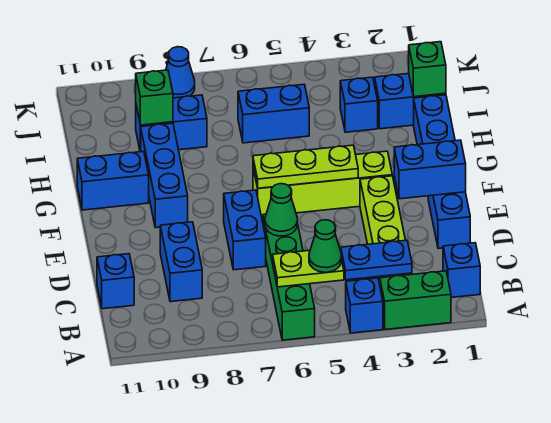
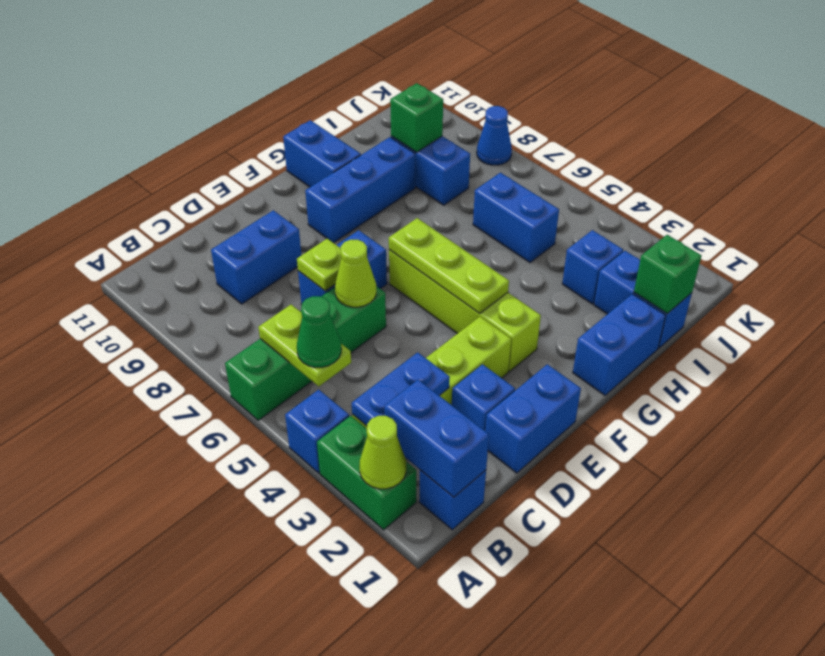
none -> lime cone A2 level 2
blue plate B3:B4 level 2 -> blue plate B3:C3 level 2
blue brick C11 level 1 -> blue brick D2 level 1
green cone D6 level 2 -> lime cone D6 level 2
none -> lime plate D7 level 2
blue brick E1:E2 level 2 -> blue brick B1:B2 level 2

